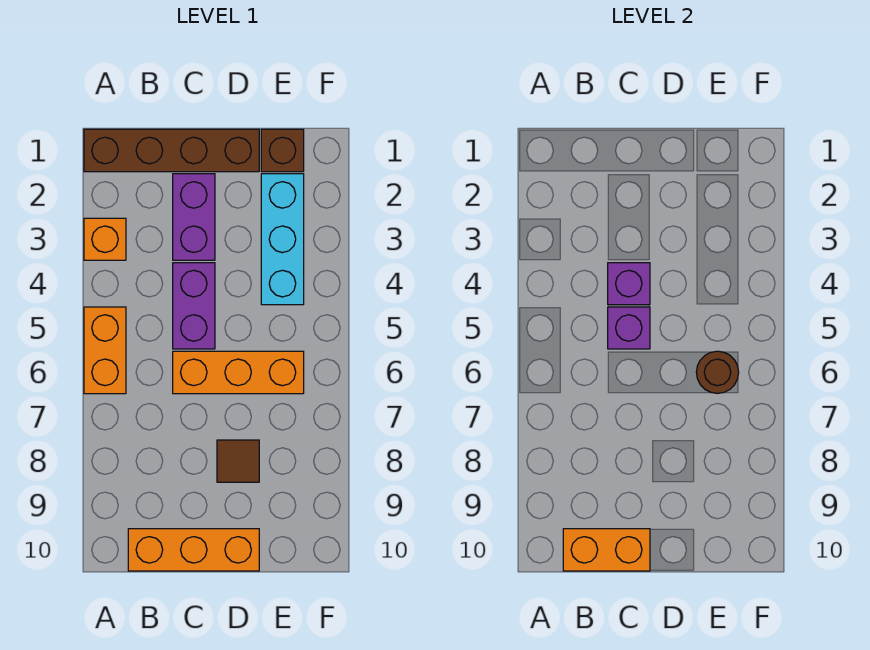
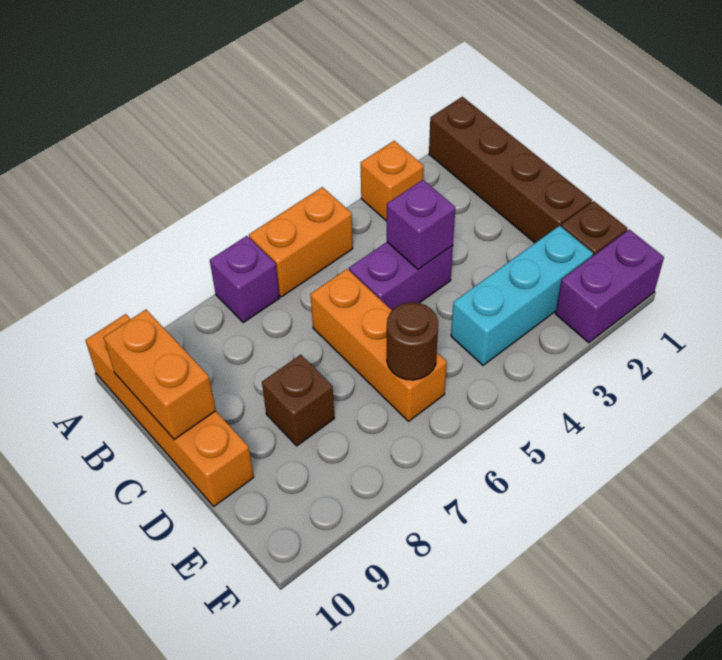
orange brick B10:D10 level 1 -> orange brick A10:D10 level 1
purple brick C2:C3 level 1 -> purple brick F1:F2 level 1
purple brick C5 level 2 -> purple brick A7 level 1
brown tile D8 level 1 -> brown brick D8 level 1

